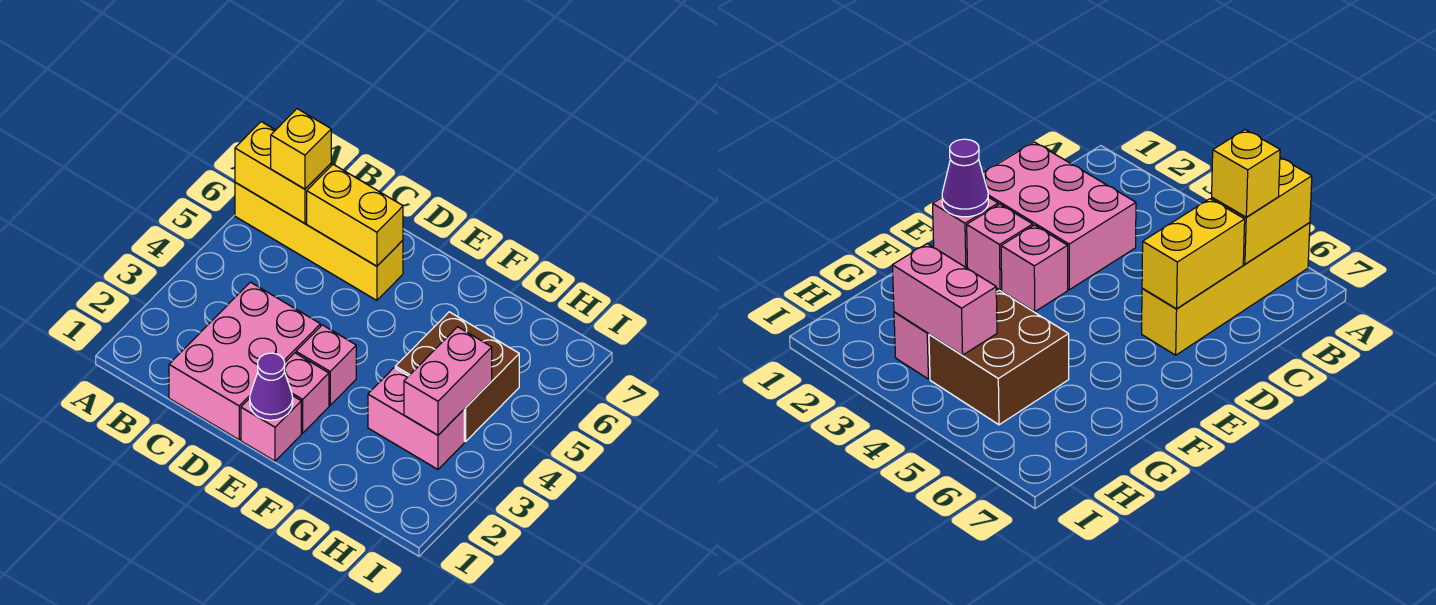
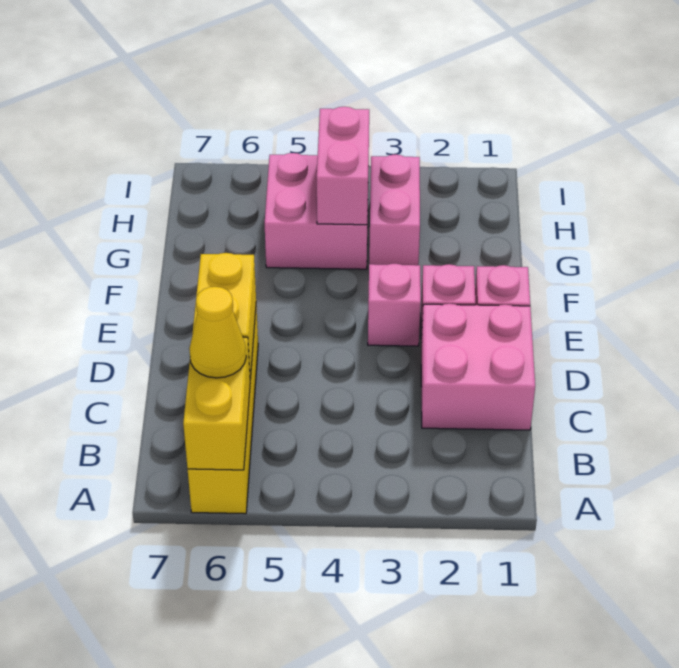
yellow brick B6 level 3 -> yellow cone B6 level 3
pink brick C1:D3 level 1 -> pink brick C1:D2 level 1
purple cone E1 level 2 -> none
brown brick G4:H5 level 1 -> pink brick G4:H5 level 1
pink brick H3:H4 level 2 -> pink brick G4:H4 level 2

